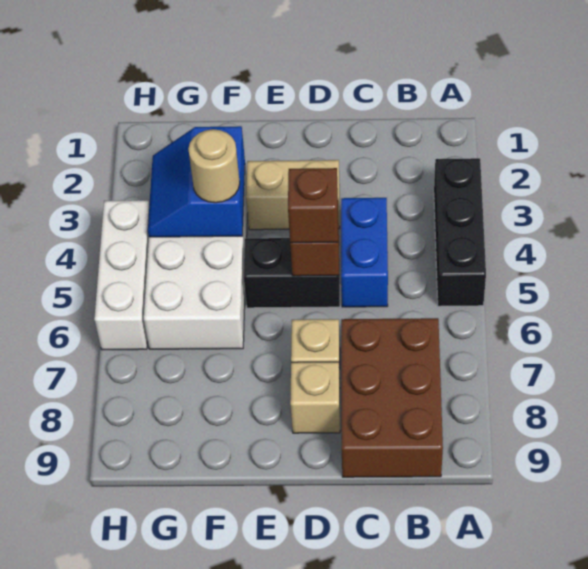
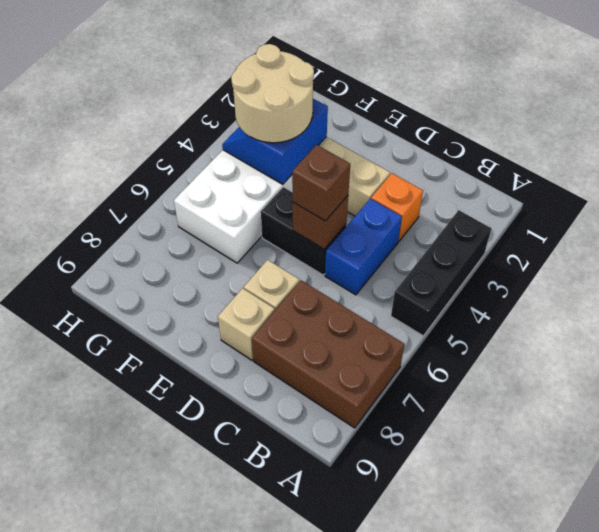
brown brick B7:C9 level 1 -> brown brick A7:C8 level 1
none -> orange brick C3 level 1
tan round brick F4 level 3 -> tan round brick F3:G4 level 3
white brick H4:H6 level 1 -> none

